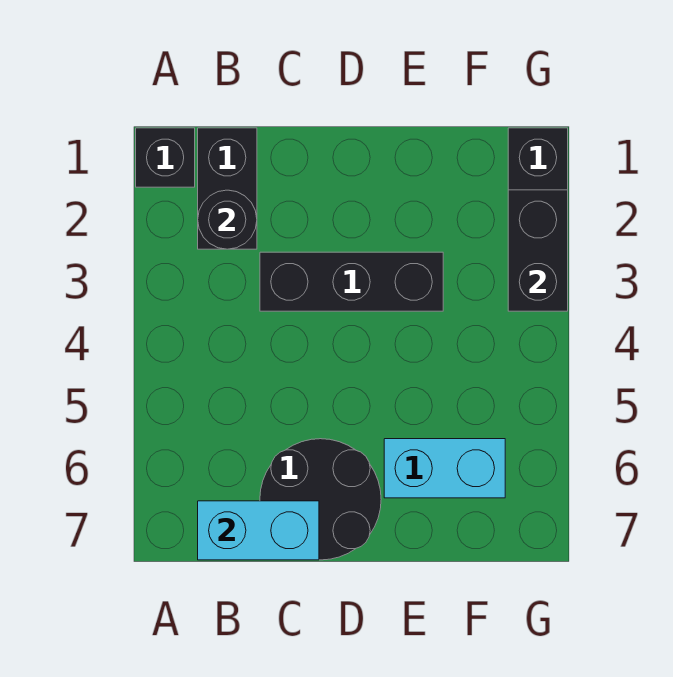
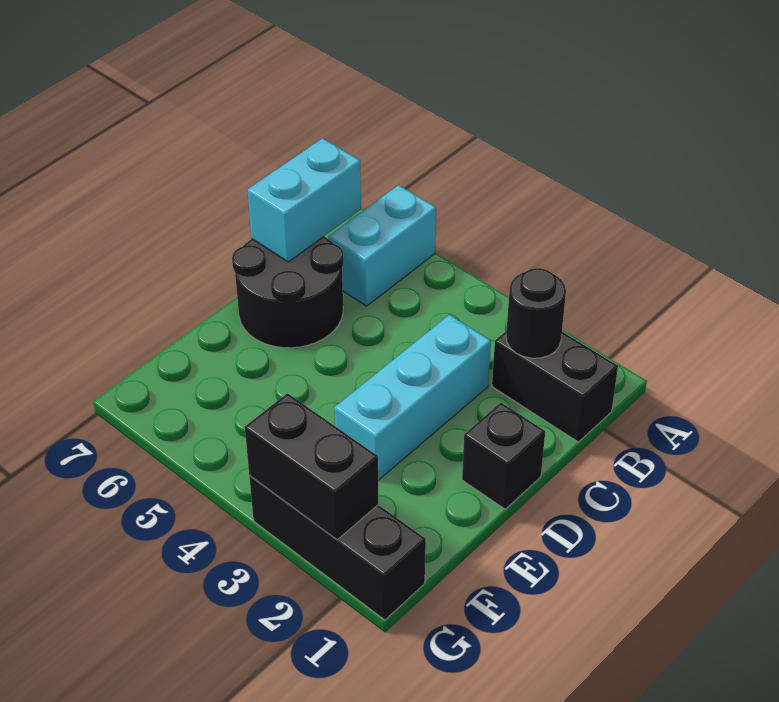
black brick A1 level 1 -> black brick D1 level 1
black brick C3:E3 level 1 -> cyan brick C3:E3 level 1
cyan brick E6:F6 level 1 -> cyan brick A6:B6 level 1

